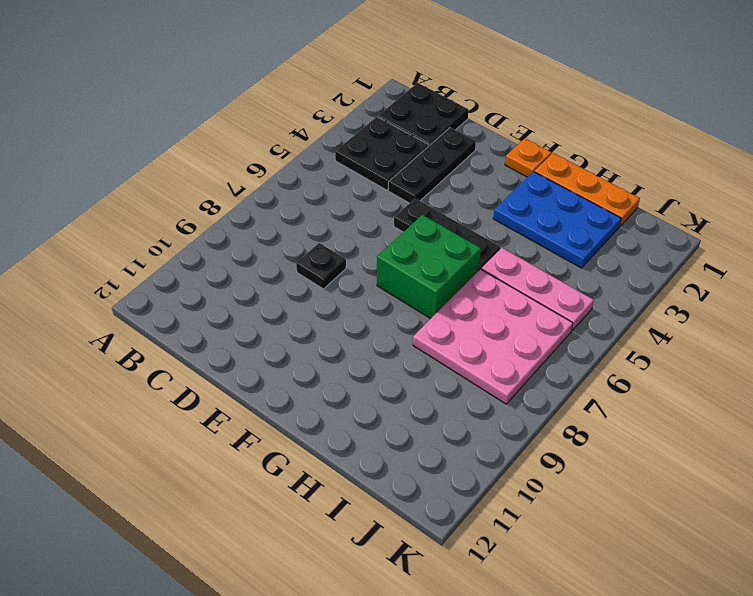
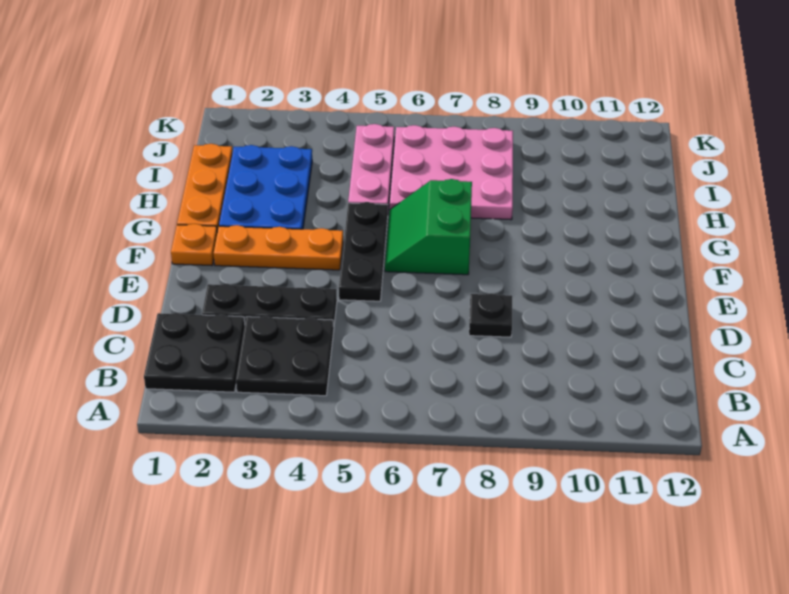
none -> orange plate F2:F4 level 1
green brick F6:G7 level 1 -> green slope F6:G7 level 1 top 7

